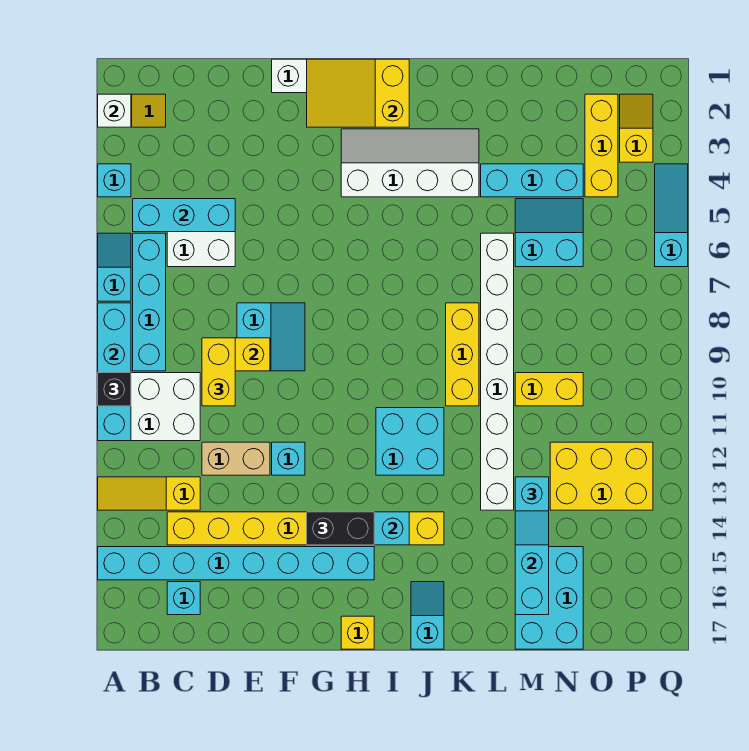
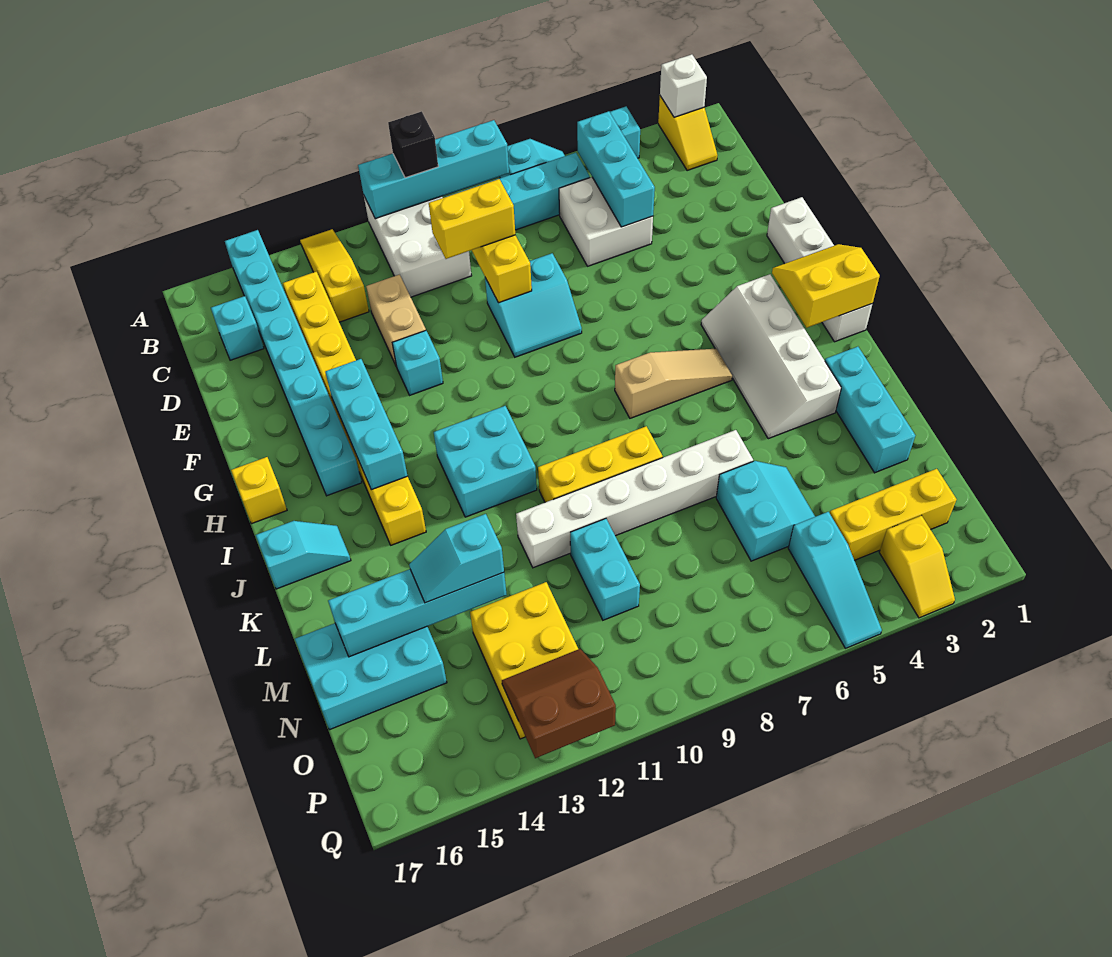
yellow slope G1:I2 level 2 top I -> yellow slope H1:I2 level 2 top I
black brick G14:H14 level 3 -> none
white slope H3:K4 level 1 top 4 -> white slope H3:K4 level 1 top 3
none -> tan slope I5:I7 level 1 top 7
cyan brick L4:N4 level 1 -> cyan brick K2:M2 level 1
white brick L6:L13 level 1 -> white brick L6:L11 level 1
yellow brick M10:N10 level 1 -> cyan brick M10:N10 level 1
yellow slope P2:P3 level 1 top 3 -> yellow slope P3:Q3 level 1 top P
none -> brown slope P12:Q13 level 2 top Q
cyan slope Q4:Q6 level 1 top 6 -> cyan slope O5:Q5 level 1 top O

